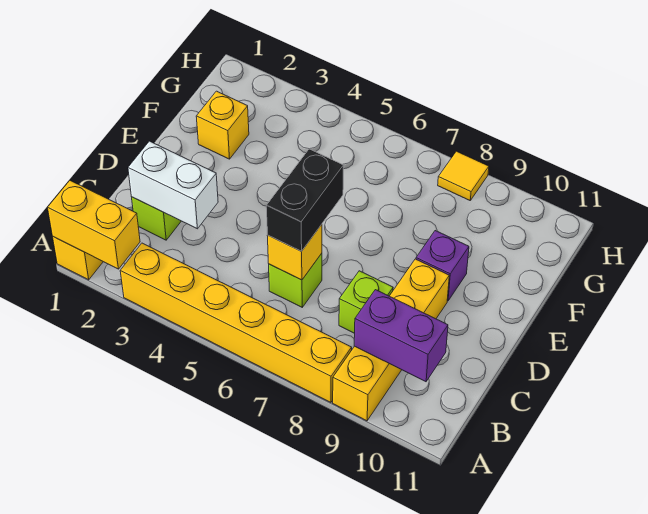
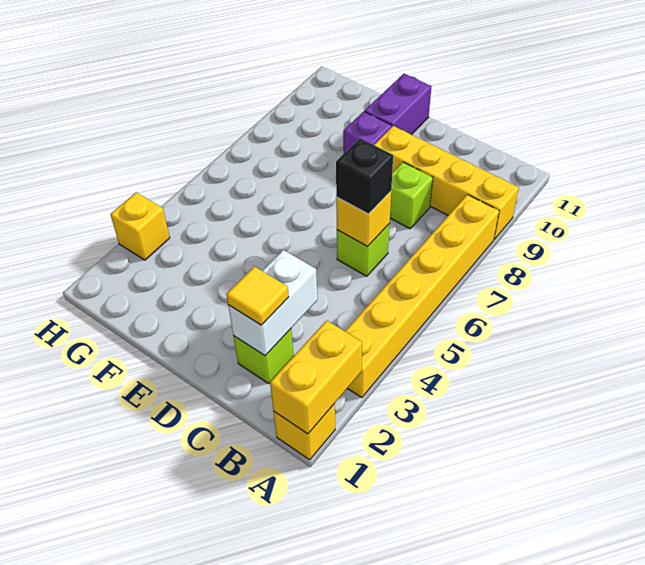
purple brick B9:B10 level 2 -> purple brick E10:E11 level 1
black brick C6:D6 level 3 -> black brick C6 level 3
yellow brick F2 level 1 -> yellow brick H3 level 1
yellow tile H8 level 1 -> yellow tile C2 level 3

